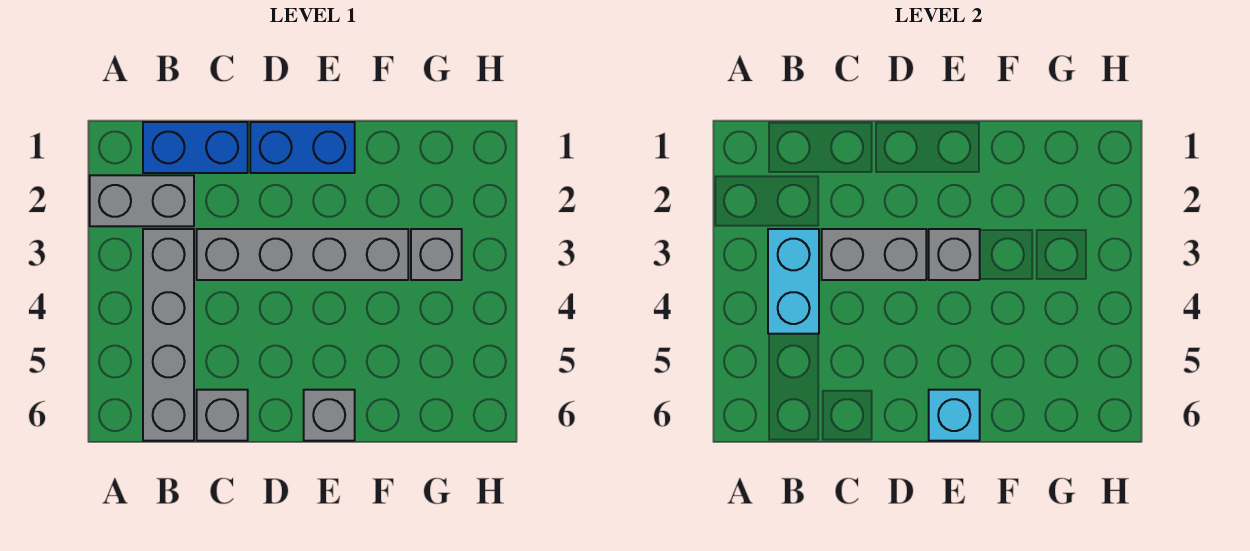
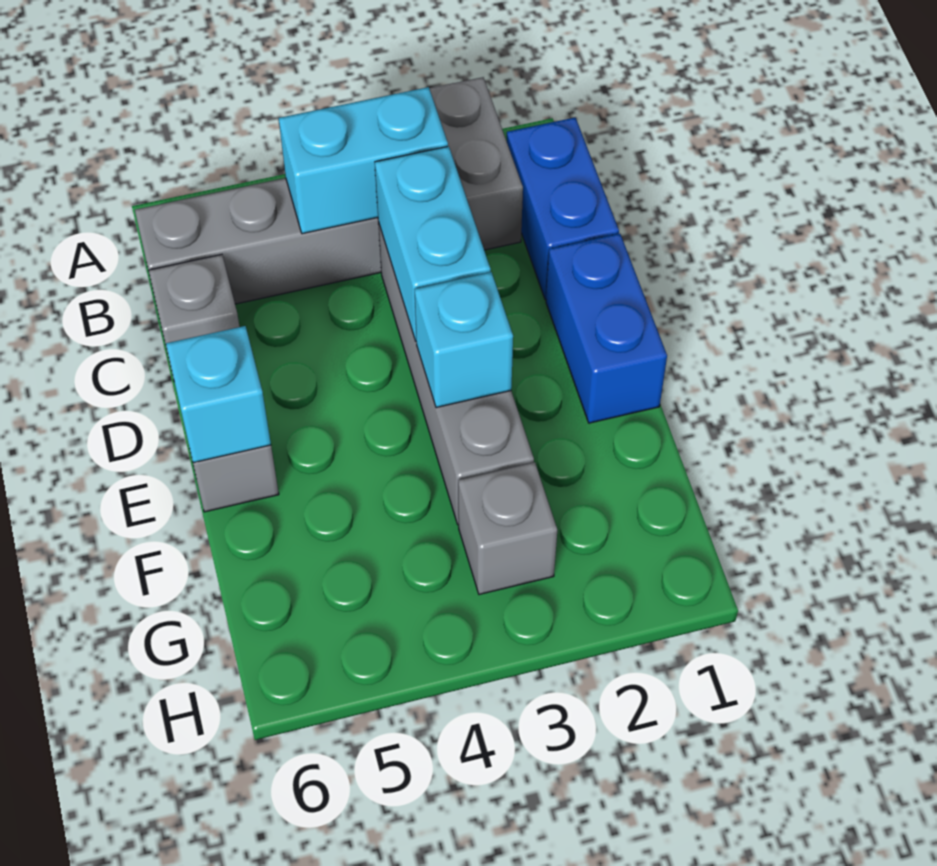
grey brick C3:D3 level 2 -> cyan brick C3:D3 level 2
grey brick E3 level 2 -> cyan brick E3 level 2

